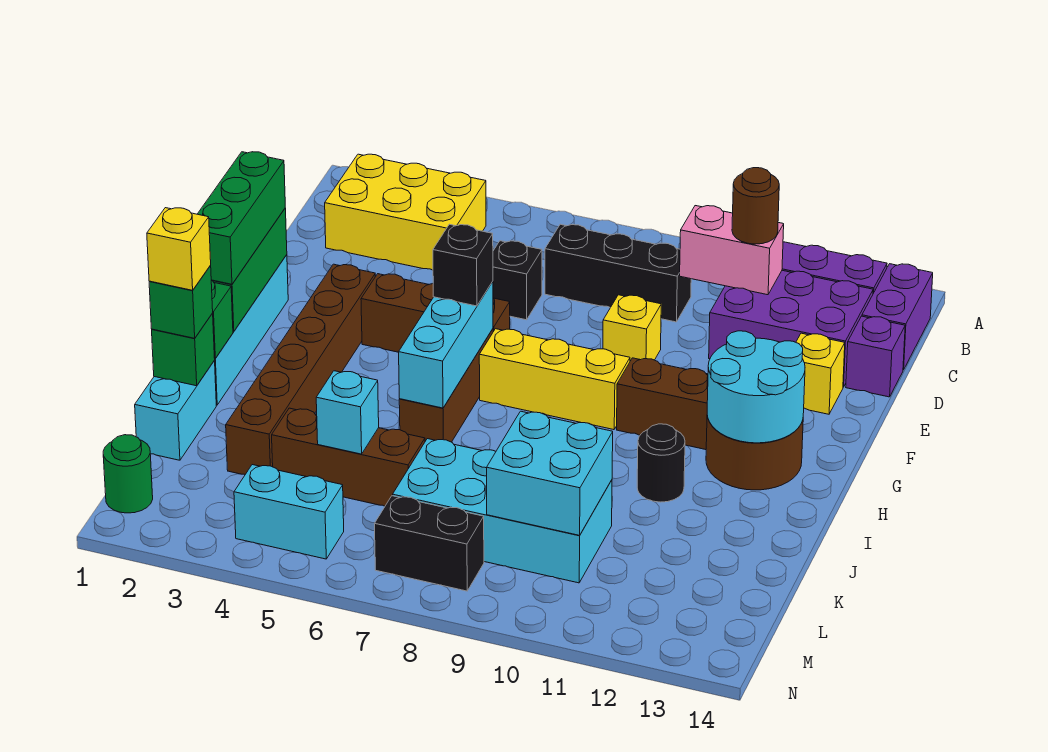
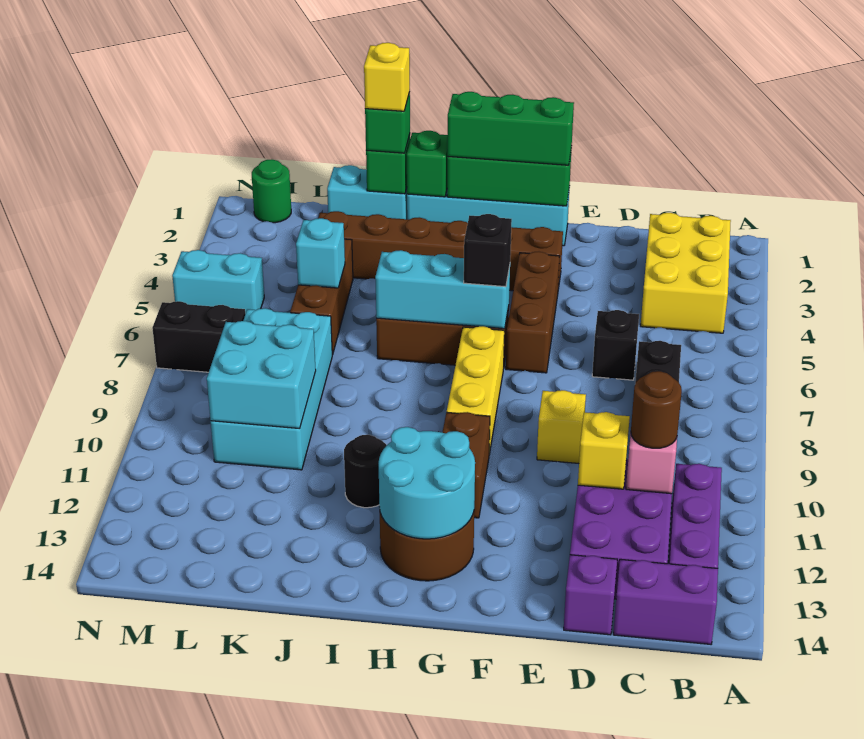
yellow brick E13 level 1 -> yellow brick D11 level 2
cyan brick M4:M5 level 1 -> cyan brick M5:N5 level 1
black brick M7:M8 level 1 -> black brick M7:N7 level 1

